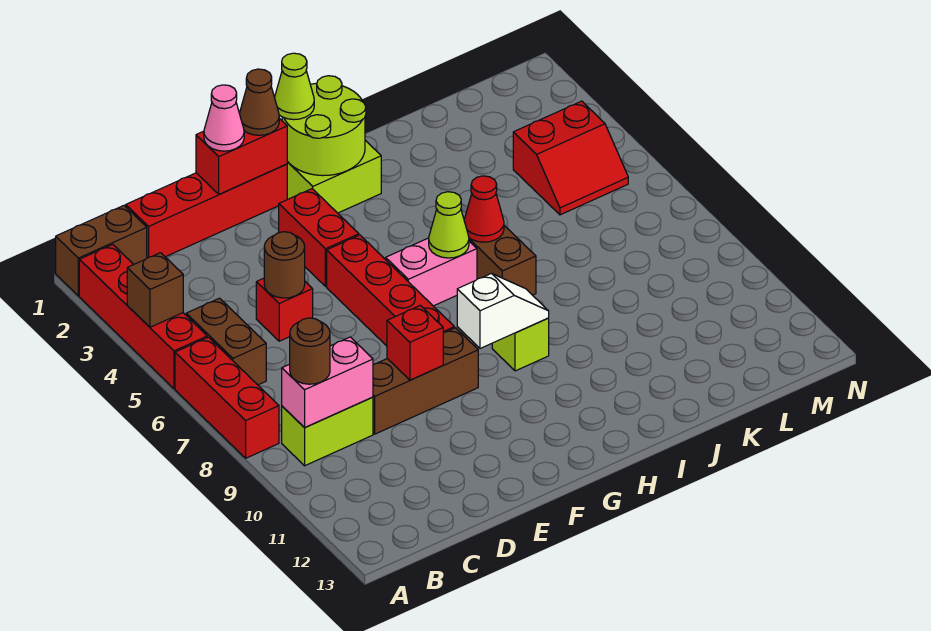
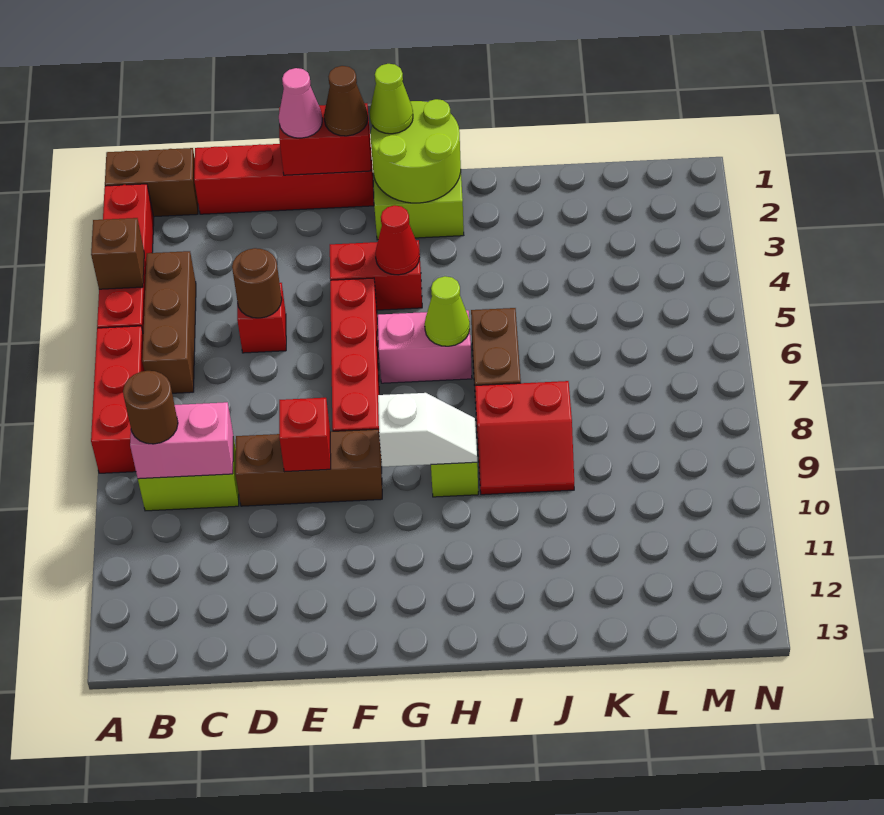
brown brick B5:B6 level 1 -> brown brick B4:B6 level 1
red brick F3:F4 level 1 -> red brick F4:G4 level 1
red cone I6 level 2 -> red cone G4 level 2
red slope L4:M5 level 1 top 4 -> red slope I8:J9 level 1 top 8

